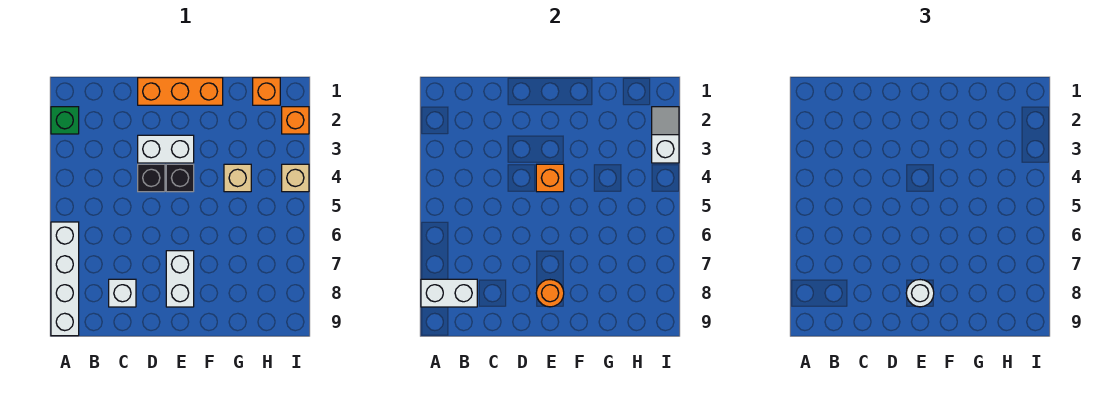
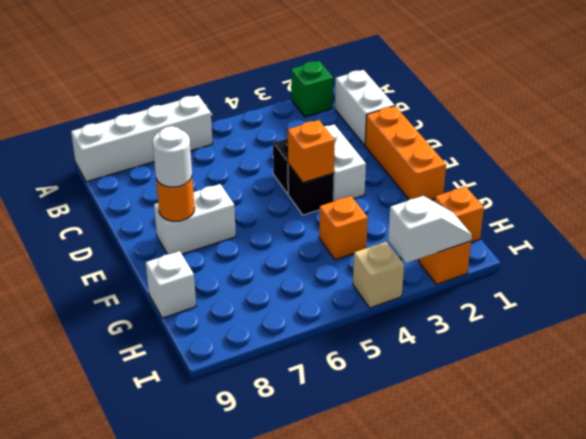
white brick A8:B8 level 2 -> white brick B1:C1 level 1
white brick C8 level 1 -> white brick G9 level 1
tan brick G4 level 1 -> orange brick G4 level 1

